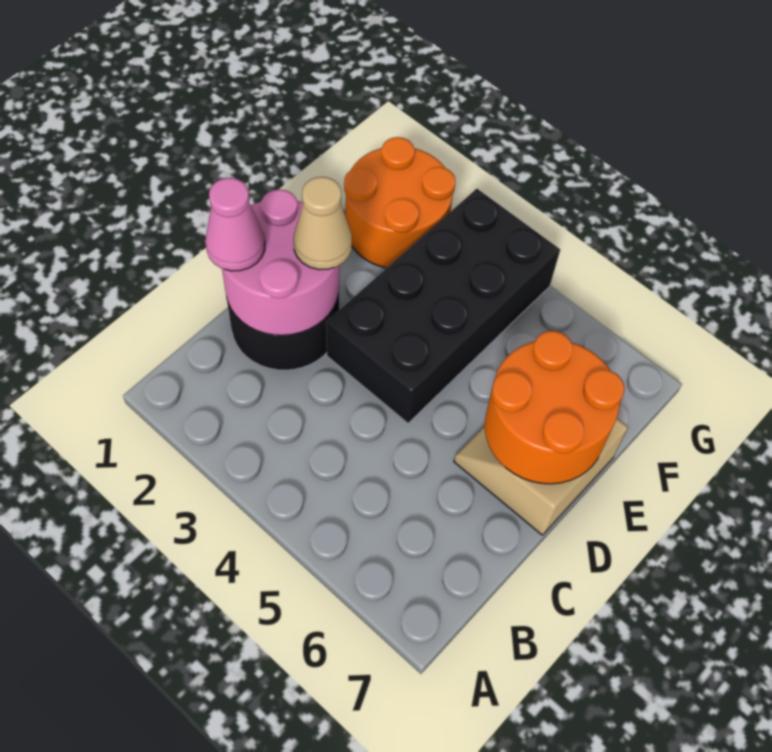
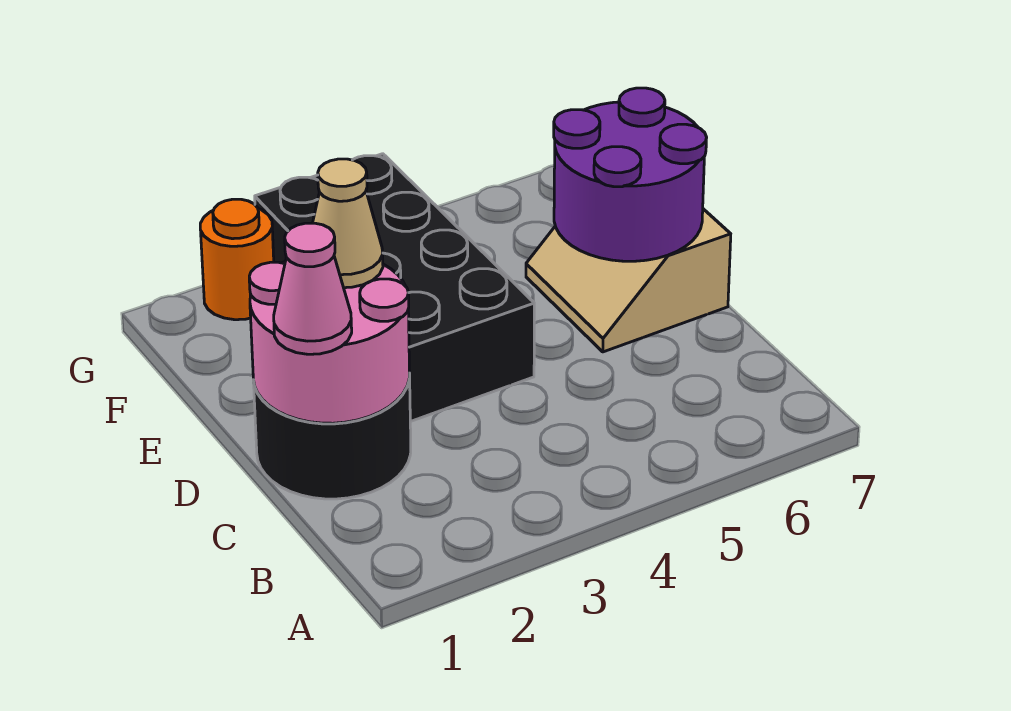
orange round brick D6:E7 level 2 -> purple round brick D6:E7 level 2
orange round brick F1:G2 level 1 -> orange round brick G2 level 1

